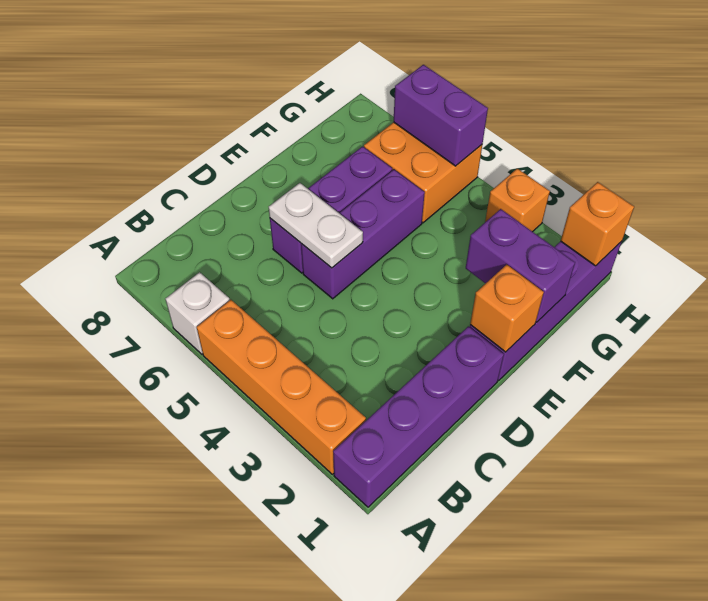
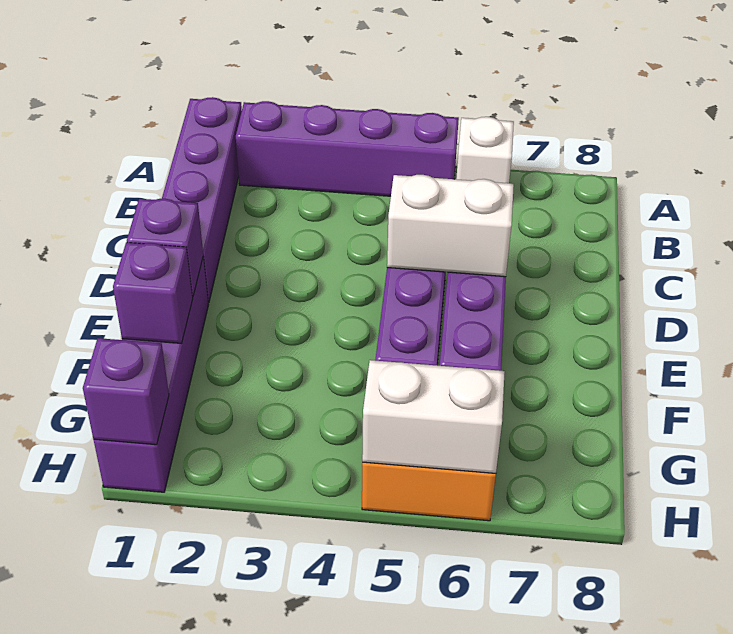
orange brick A2:A5 level 1 -> purple brick A2:A5 level 1
white plate D5:D6 level 2 -> white brick D5:D6 level 2
orange brick E1 level 2 -> purple brick E1 level 2
purple brick F1:F2 level 2 -> purple brick F1 level 2
orange brick H1 level 2 -> purple brick H1 level 2
orange brick H3 level 1 -> none
purple brick H5:H6 level 2 -> white brick H5:H6 level 2

